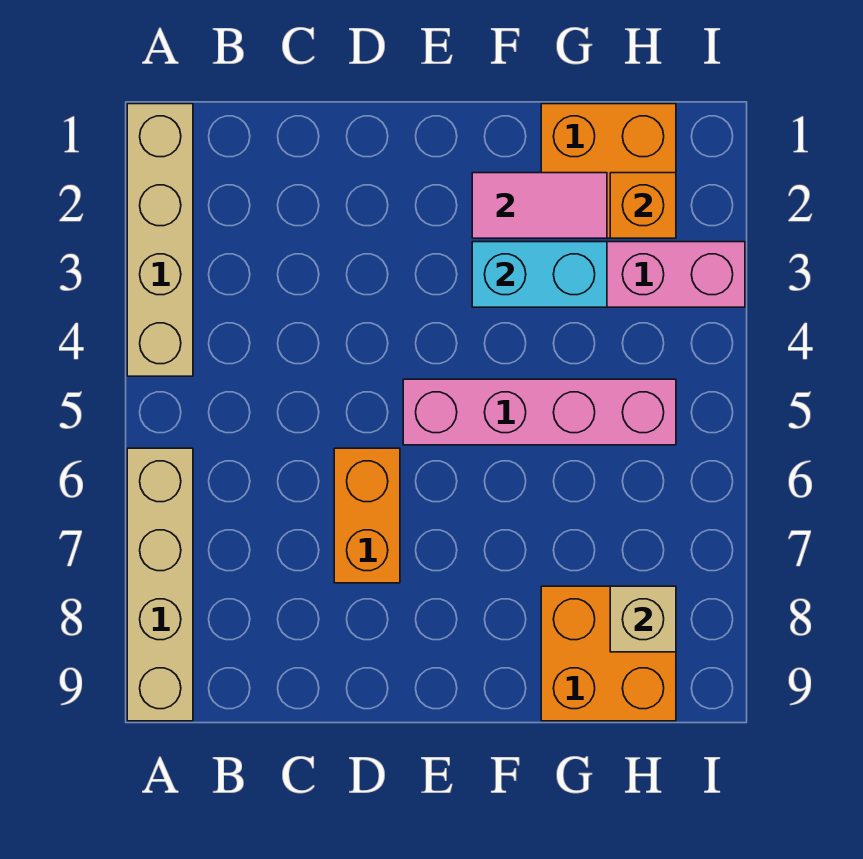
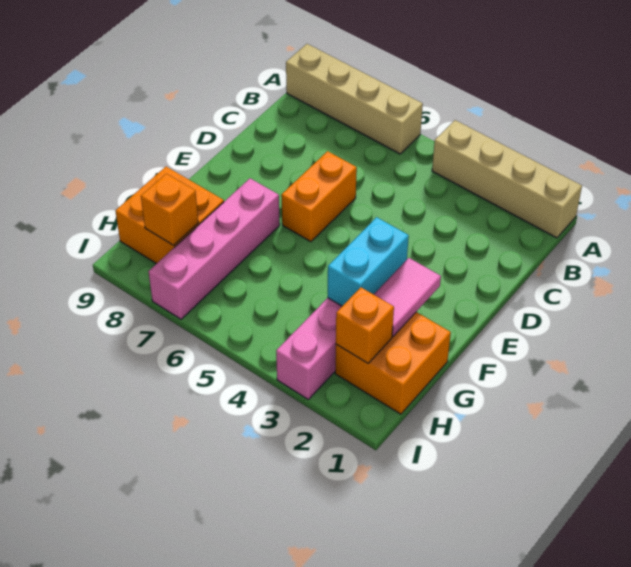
orange brick D6:D7 level 1 -> orange brick D6:E6 level 1
pink brick E5:H5 level 1 -> pink brick F7:I7 level 1
tan brick H8 level 2 -> orange brick H8 level 2

